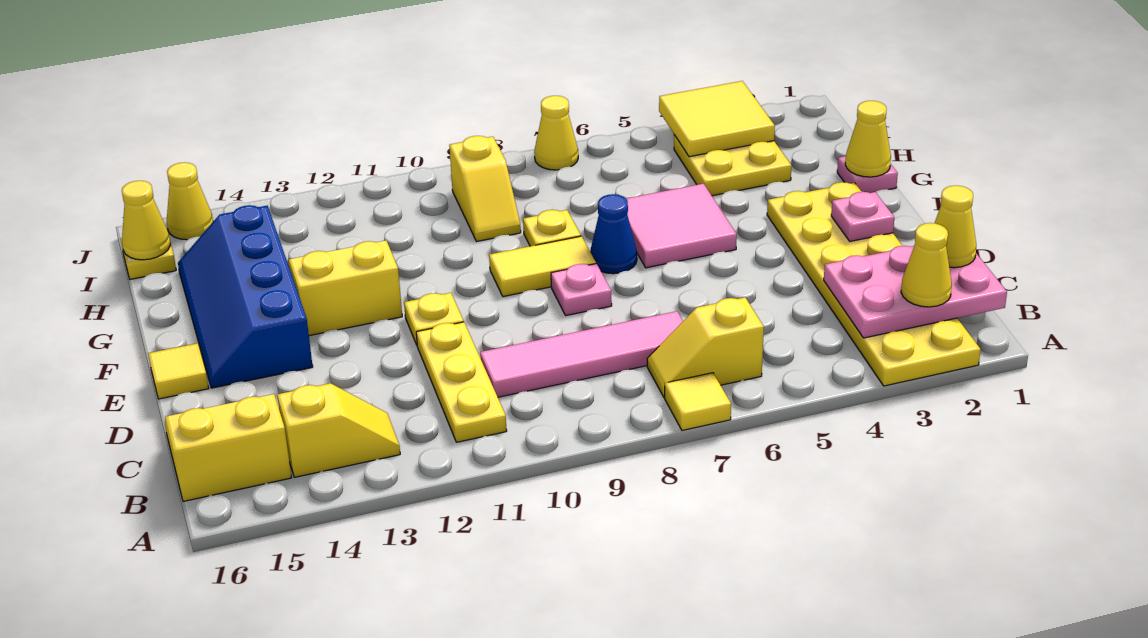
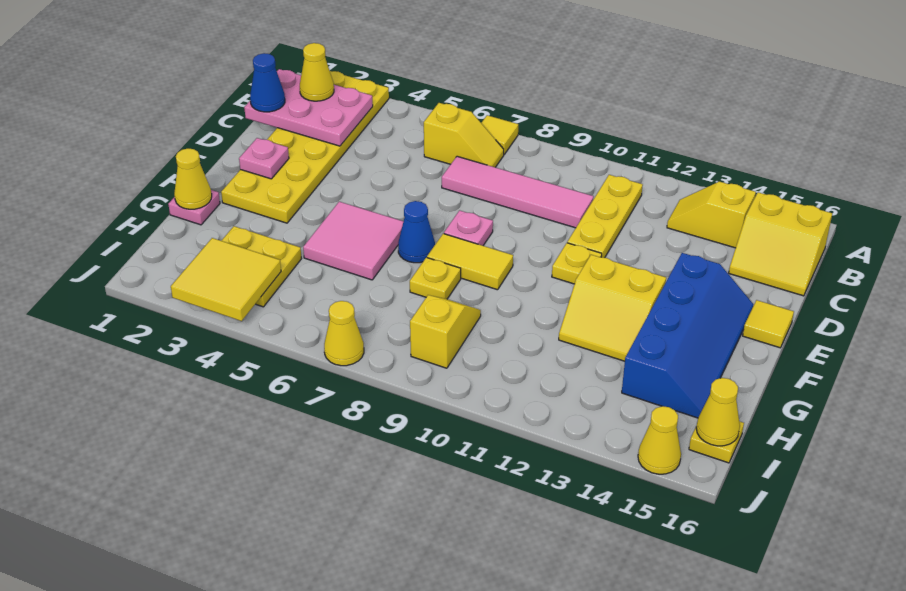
yellow cone C1 level 3 -> blue cone C1 level 3

